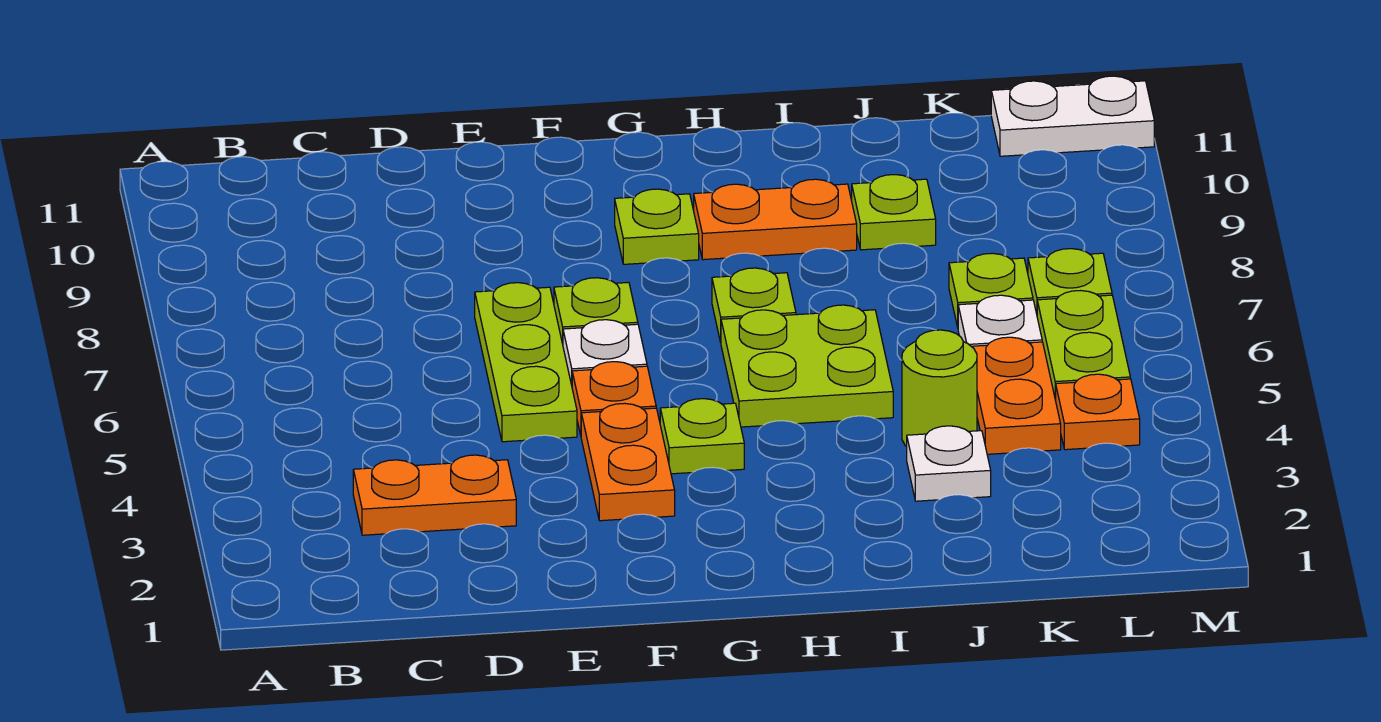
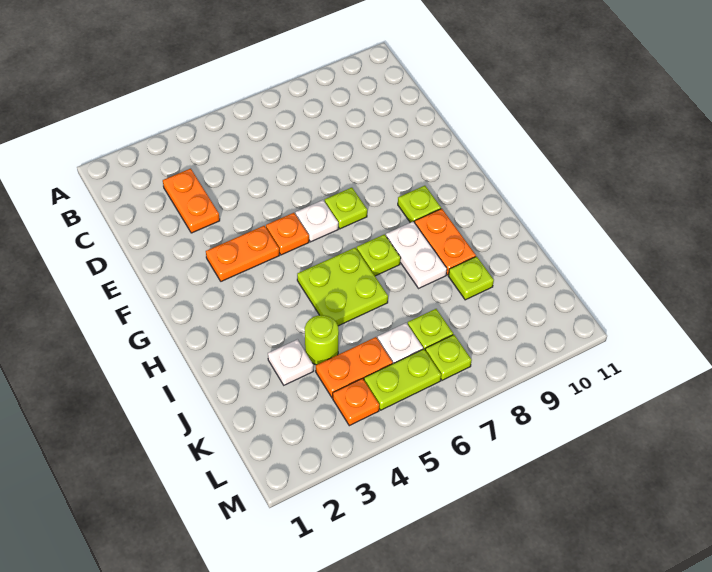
lime plate E5:E7 level 1 -> none
lime plate G4 level 1 -> none
white plate L11:M11 level 1 -> white plate H8:I8 level 1

